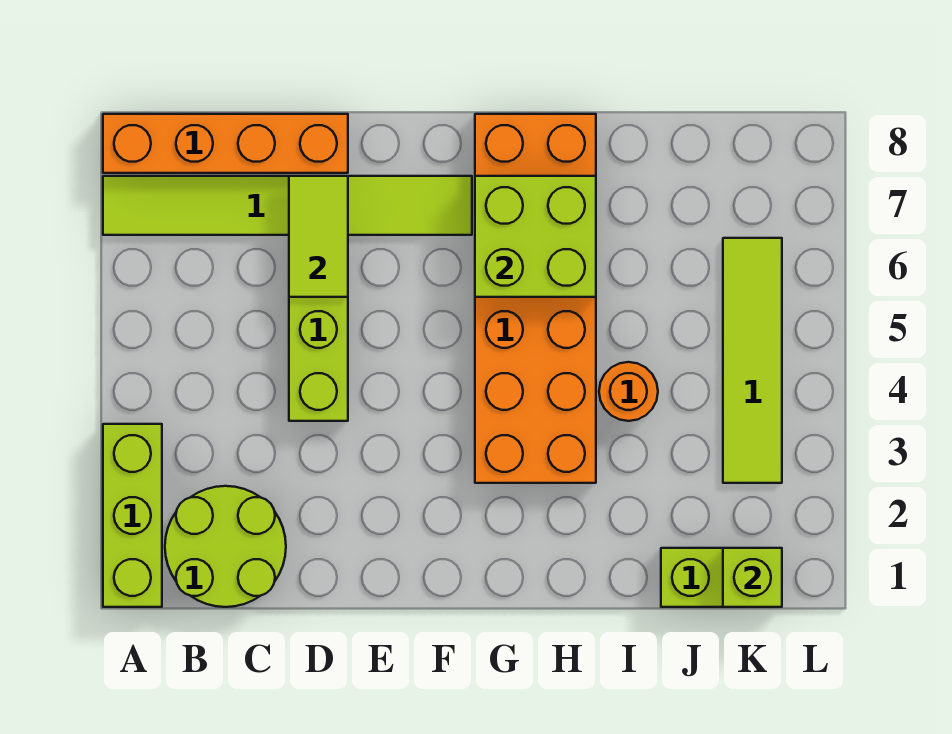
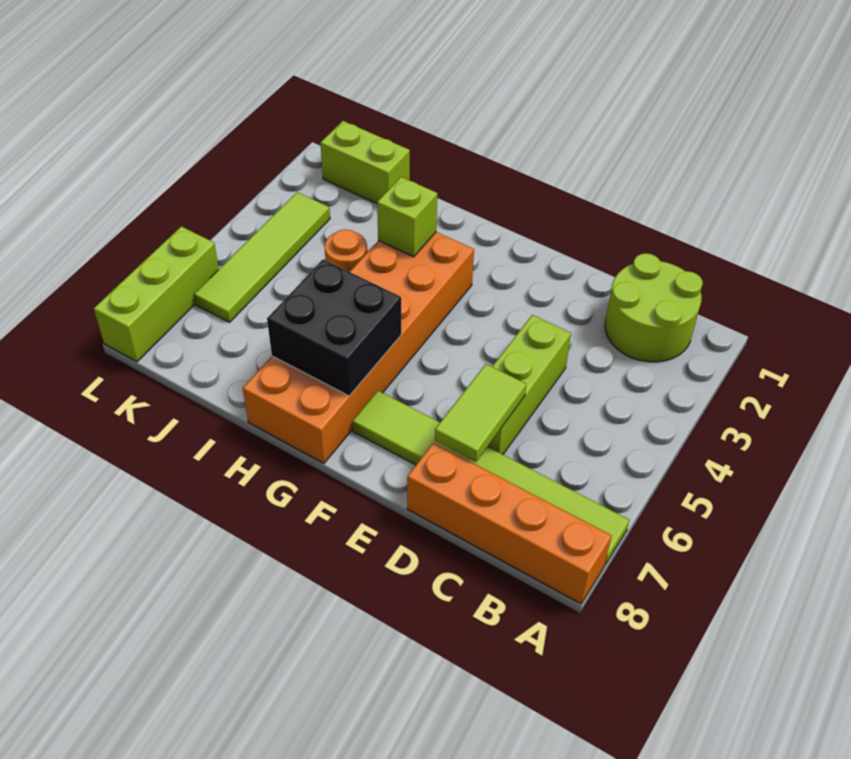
lime brick A1:A3 level 1 -> lime brick L6:L8 level 1
lime brick G6:H7 level 2 -> black brick G6:H7 level 2
lime brick K1 level 2 -> lime brick H3 level 2

